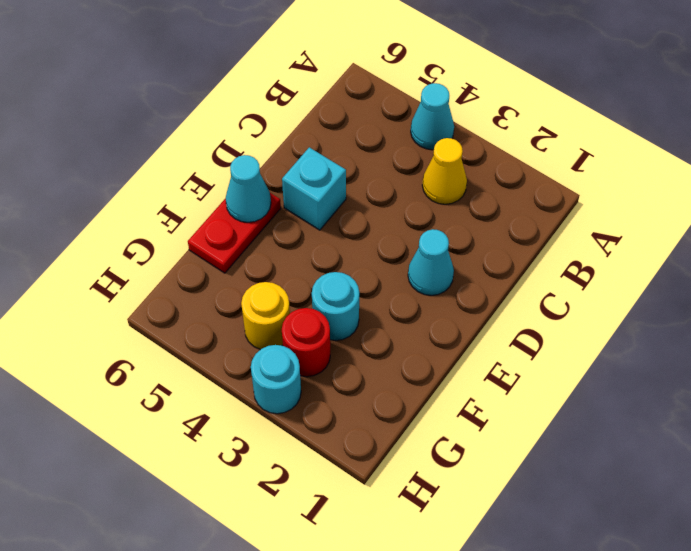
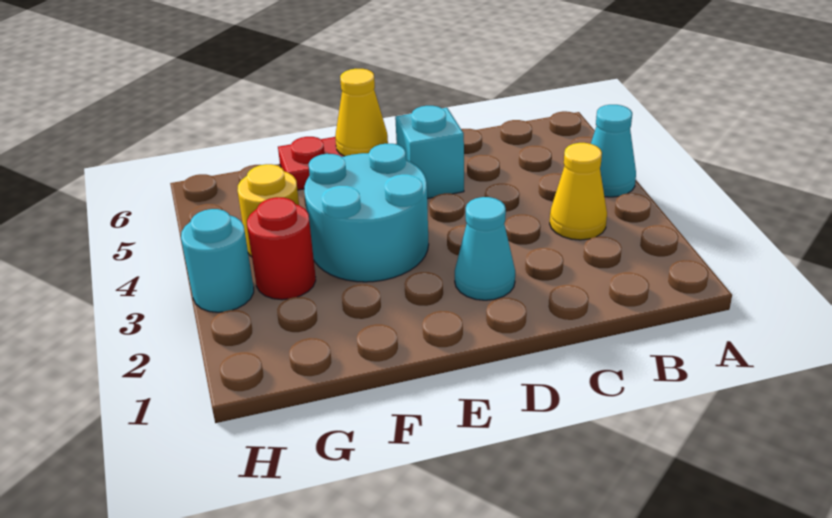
cyan cone E6 level 2 -> yellow cone E6 level 2
cyan round brick F3 level 1 -> cyan round brick E3:F4 level 1

